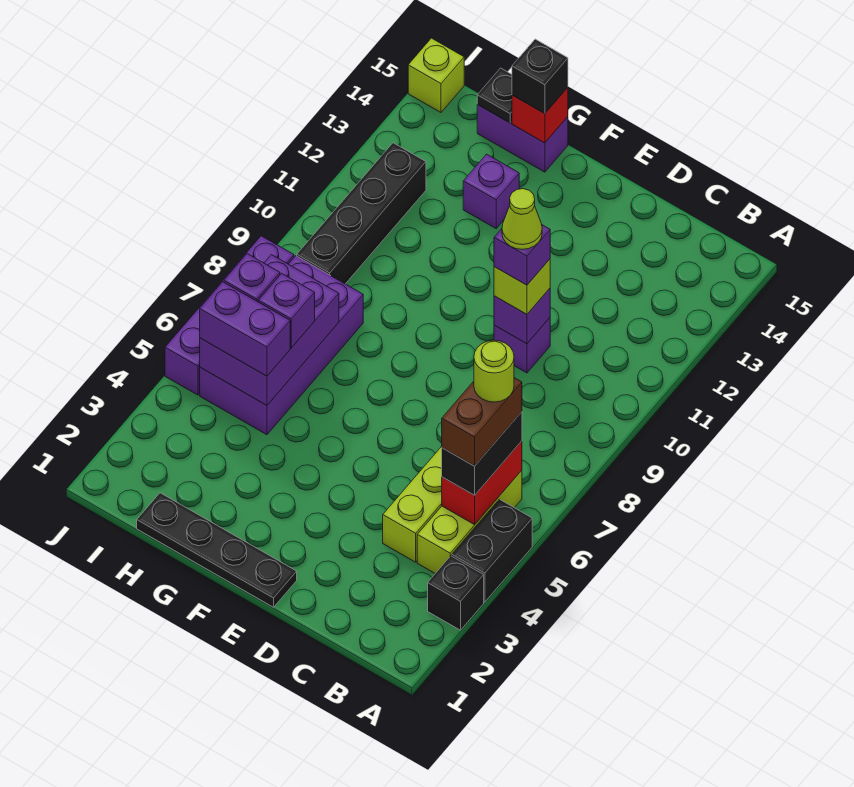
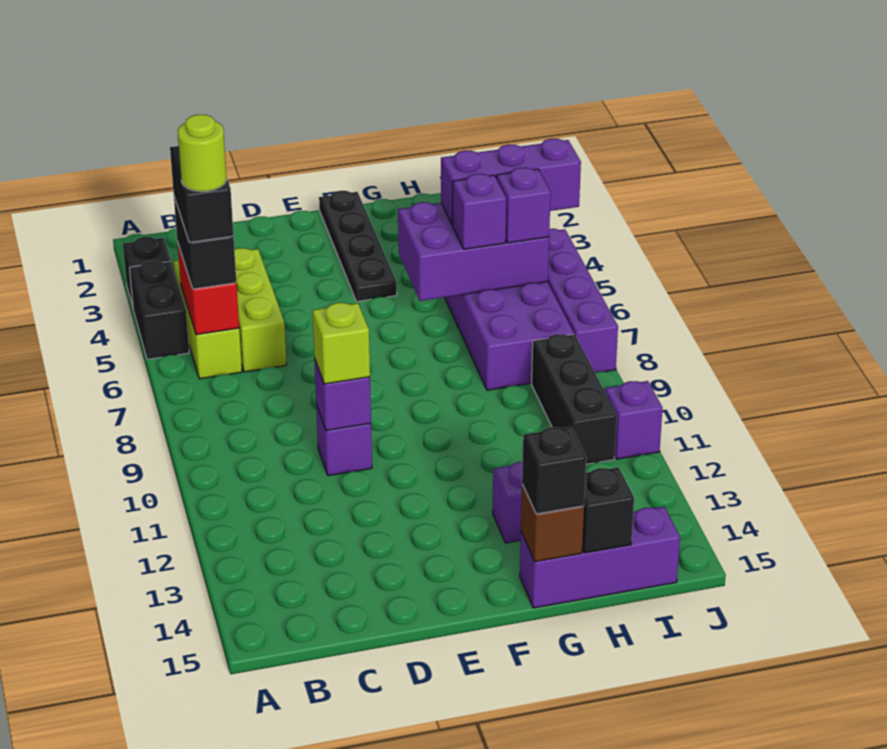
brown brick B5:B6 level 4 -> black brick B5:B6 level 4
purple brick D10 level 4 -> purple brick J11 level 1
lime cone D10 level 5 -> none
black plate E1:H1 level 1 -> black plate F1:F4 level 1
purple brick G15:H15 level 1 -> purple brick G15:I15 level 1
red brick G15 level 2 -> brown brick G15 level 2
purple brick H5:I7 level 2 -> purple brick G5:I6 level 2
purple brick H5:I5 level 3 -> purple brick H5:J5 level 3
black plate H15 level 2 -> black brick H15 level 2
black brick I9:I12 level 1 -> black brick I9:I11 level 1
lime brick J15 level 1 -> none

